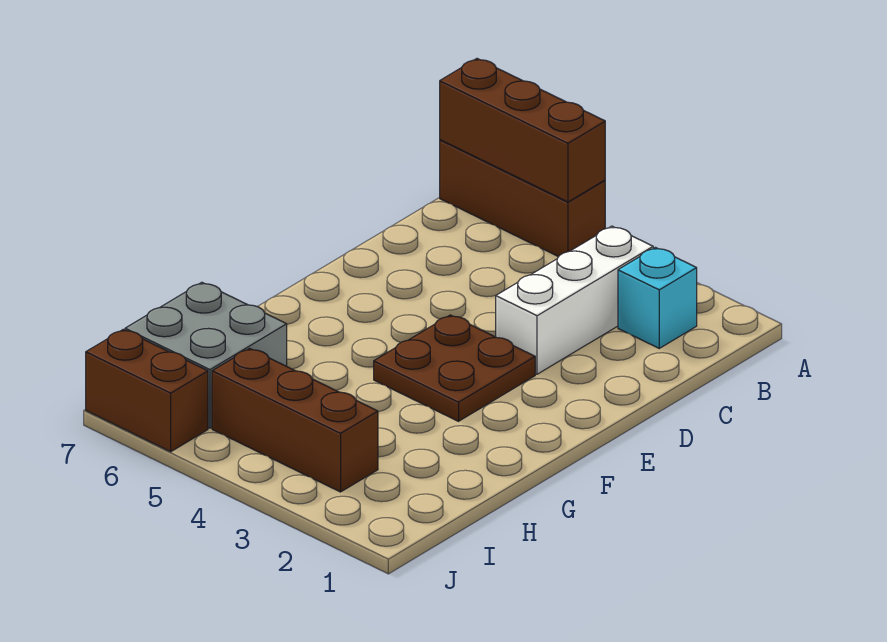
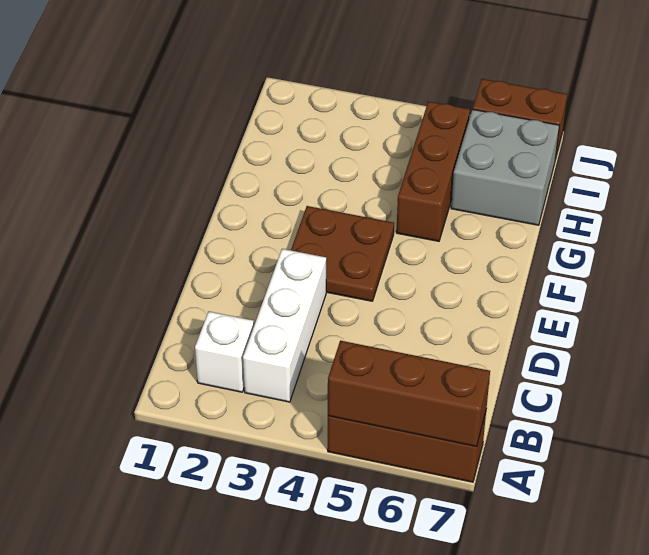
cyan brick B2 level 1 -> white brick B2 level 1
brown brick I3:I5 level 1 -> brown brick G5:I5 level 1

